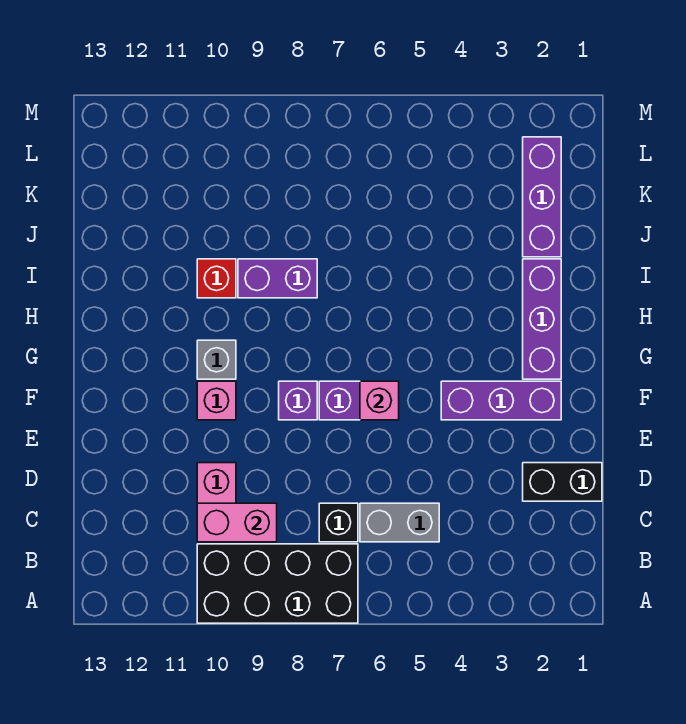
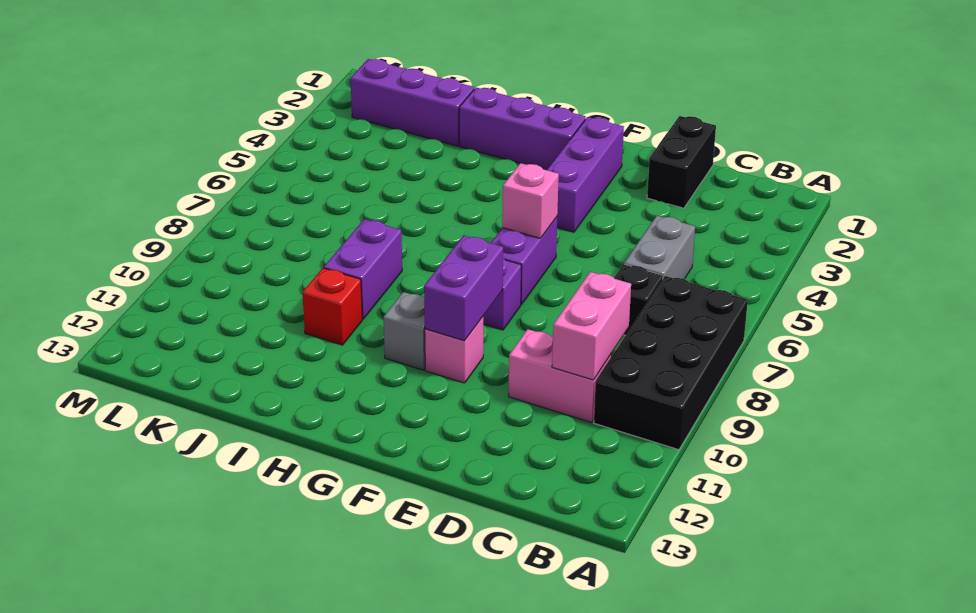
none -> purple brick F9:F10 level 2

